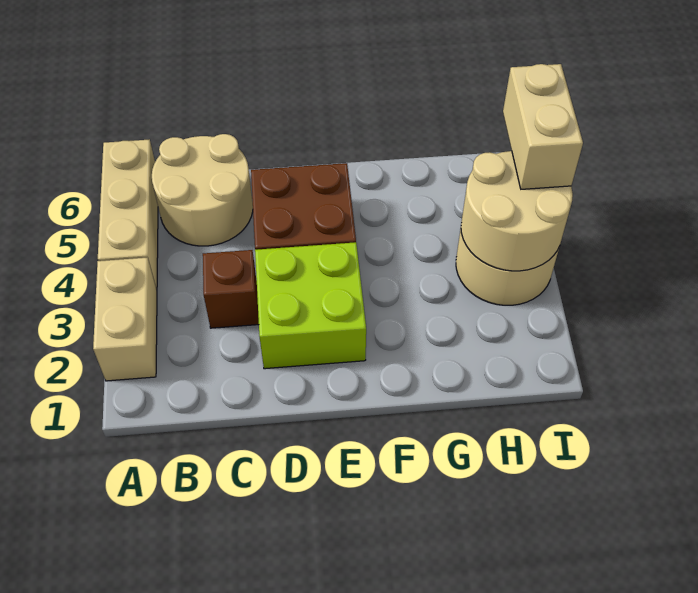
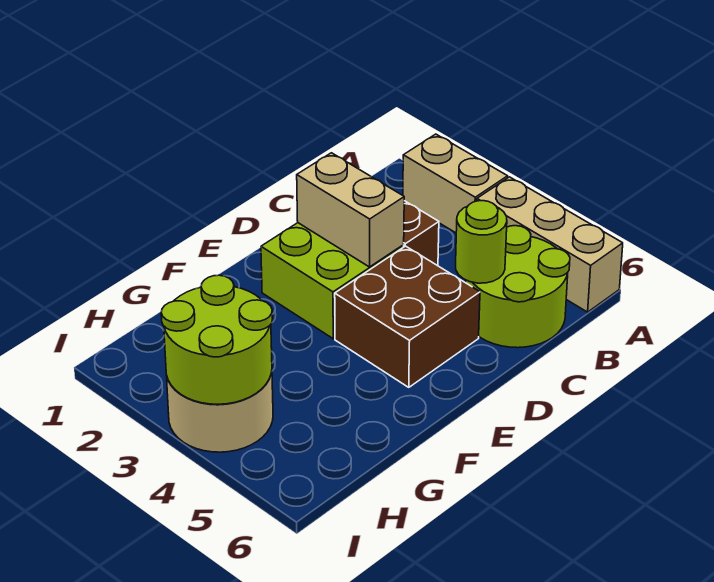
tan round brick B5:C6 level 1 -> lime round brick B5:C6 level 1
none -> lime round brick C5 level 2
tan round brick H3:I4 level 2 -> lime round brick H3:I4 level 2
tan brick I4:I5 level 3 -> tan brick D2:D3 level 2

